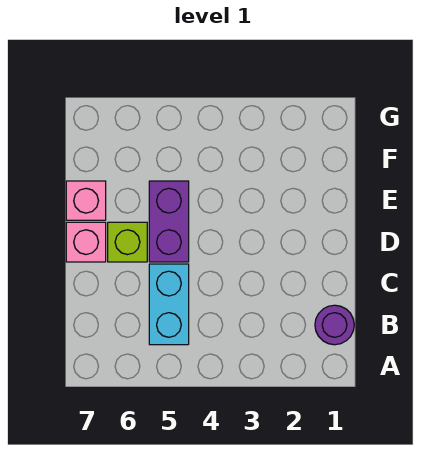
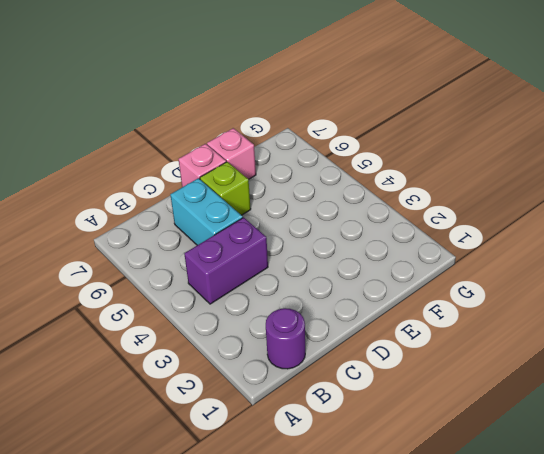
cyan brick B5:C5 level 1 -> cyan brick C5:C6 level 1
purple brick D5:E5 level 1 -> purple brick B4:C4 level 1

